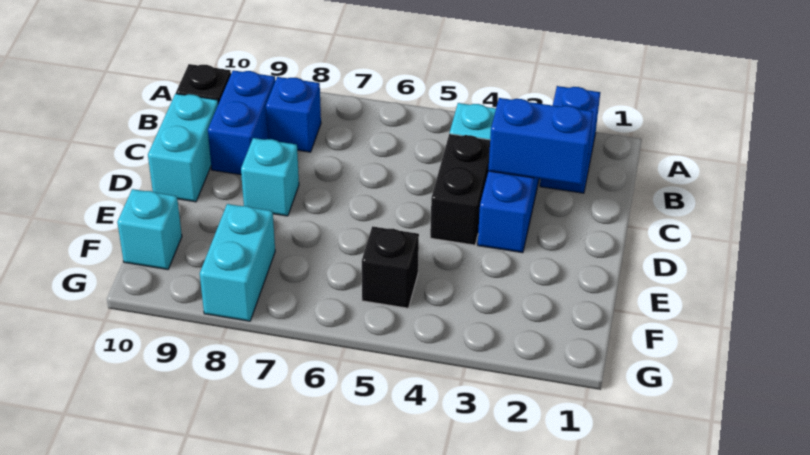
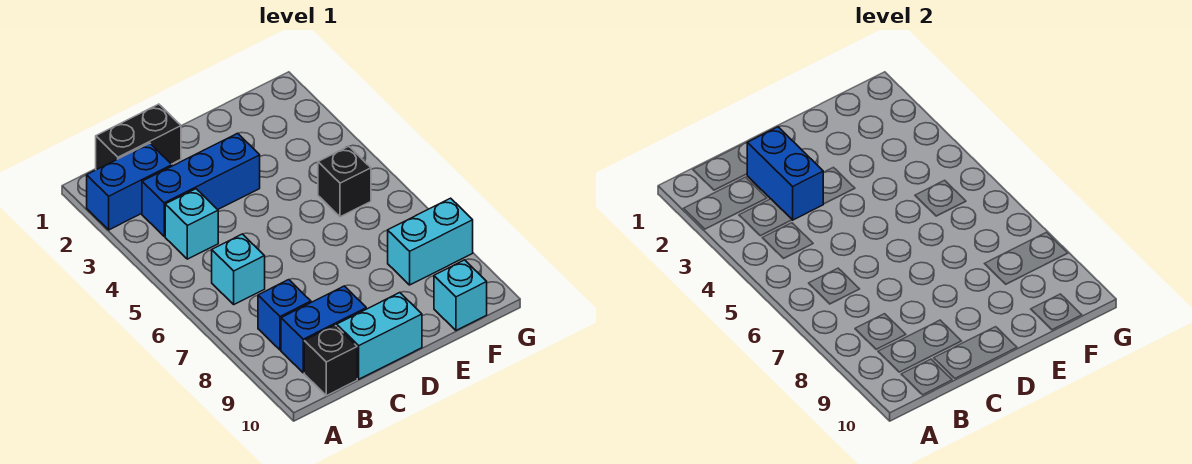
black brick C4:D4 level 1 -> black brick B1:C1 level 1
cyan brick D8 level 1 -> cyan brick B6 level 1

